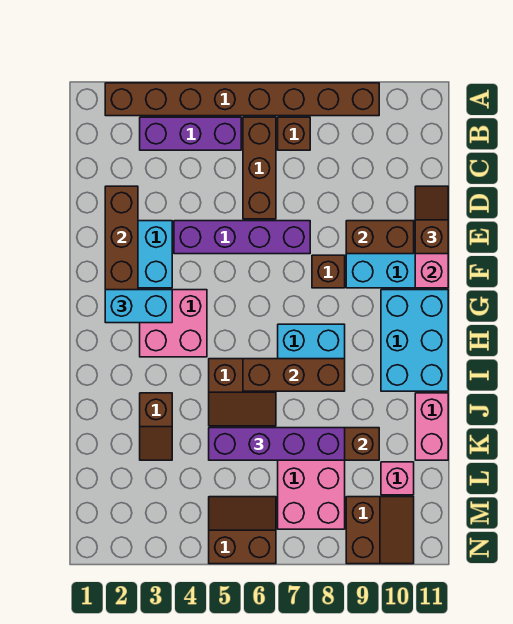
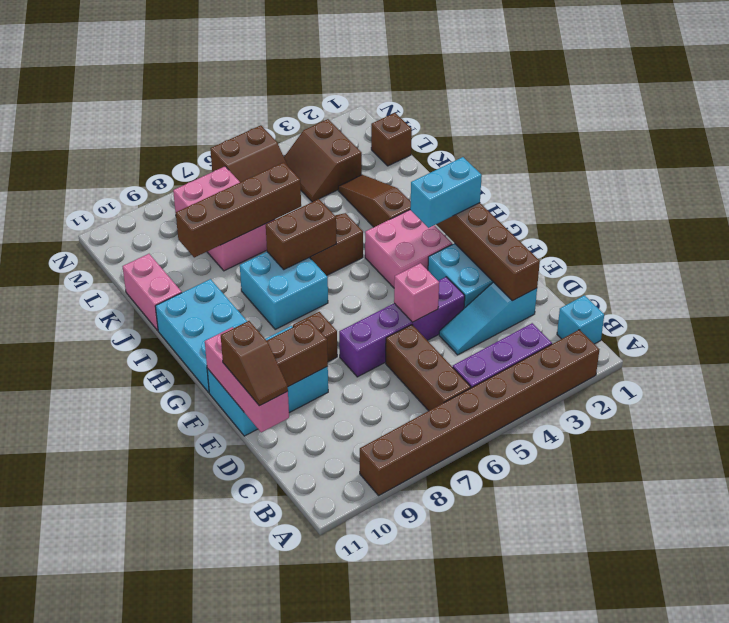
none -> cyan brick B1 level 1
brown brick B7 level 1 -> brown brick L1 level 1
none -> cyan slope D2:D4 level 1 top 2
brown brick I6:I8 level 2 -> brown brick I6:I7 level 2
brown slope J3:K3 level 1 top J -> brown slope I3:K3 level 1 top I
purple brick K5:K8 level 3 -> none
pink brick L10 level 1 -> pink brick E5 level 2
brown slope M9:N10 level 1 top 9 -> brown slope L3:M4 level 1 top 3

